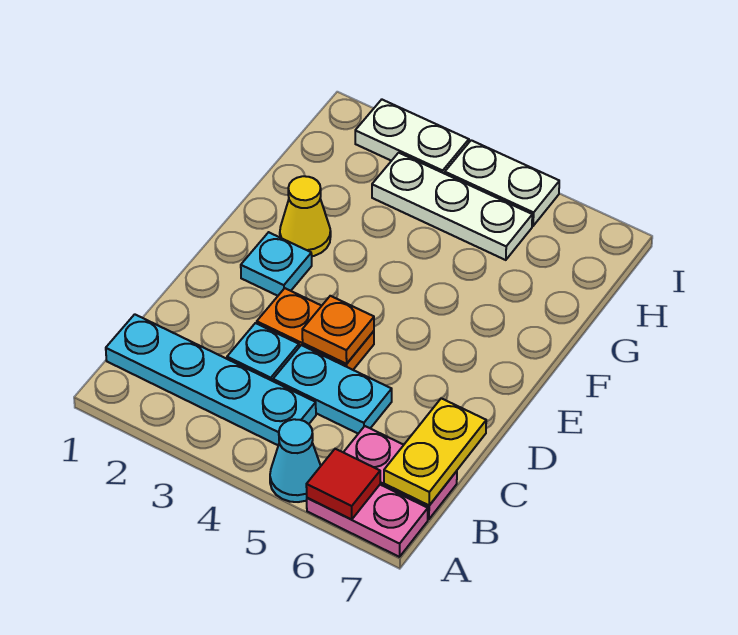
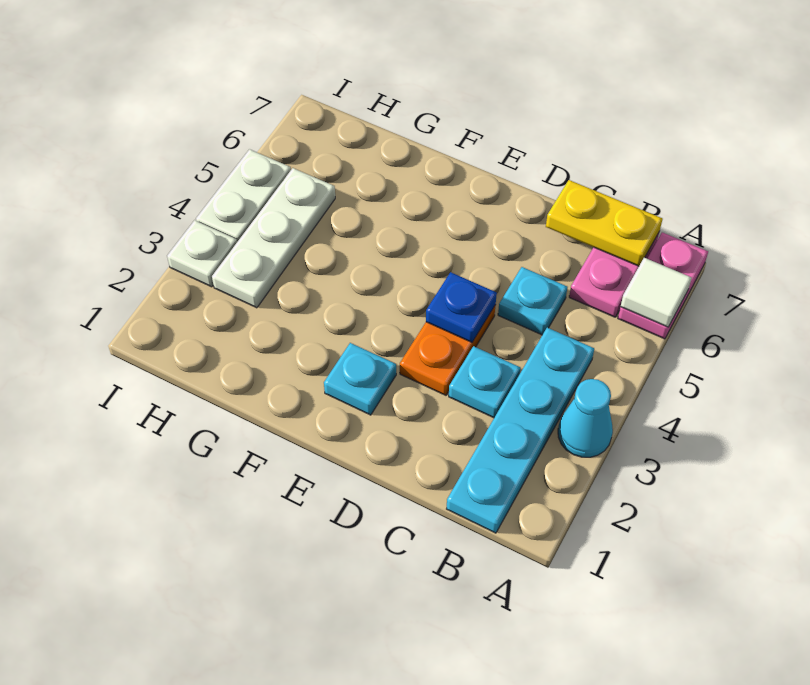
cyan cone A5 level 1 -> cyan cone A3 level 1
red tile A6 level 2 -> white tile A6 level 2
cyan plate C4:C5 level 1 -> cyan plate C5 level 1
orange plate D4 level 2 -> blue plate D4 level 2
yellow cone F2 level 1 -> none
white plate I2:I3 level 1 -> white plate I3 level 1

